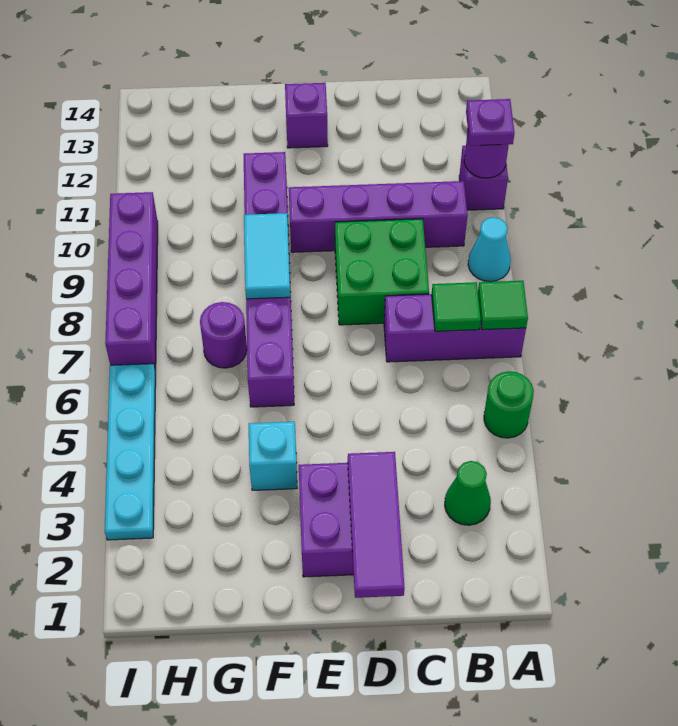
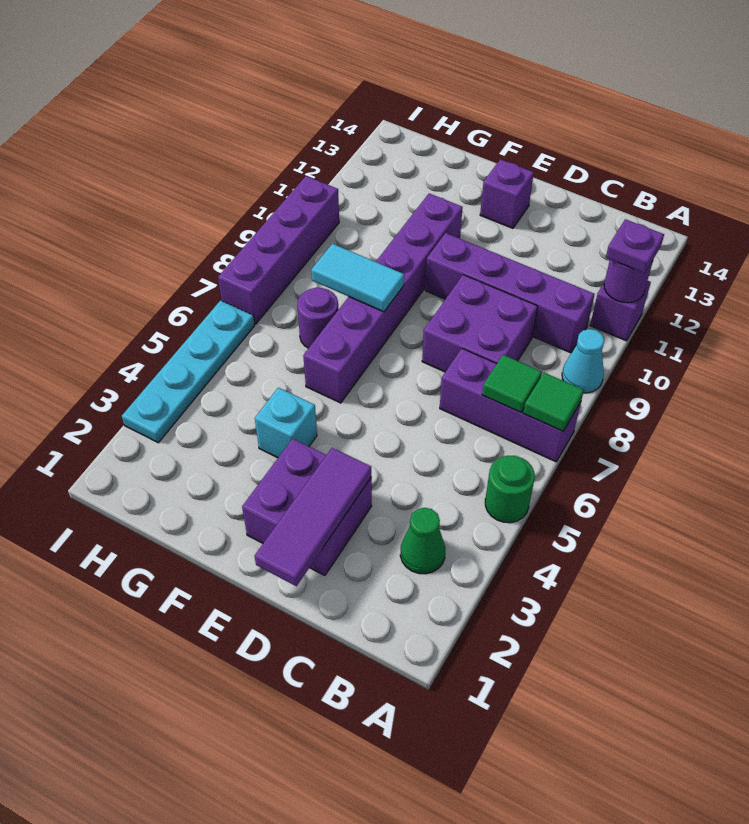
green brick C8:D9 level 1 -> purple brick C8:D9 level 1
cyan tile F8:F9 level 2 -> cyan tile F8:G8 level 2

